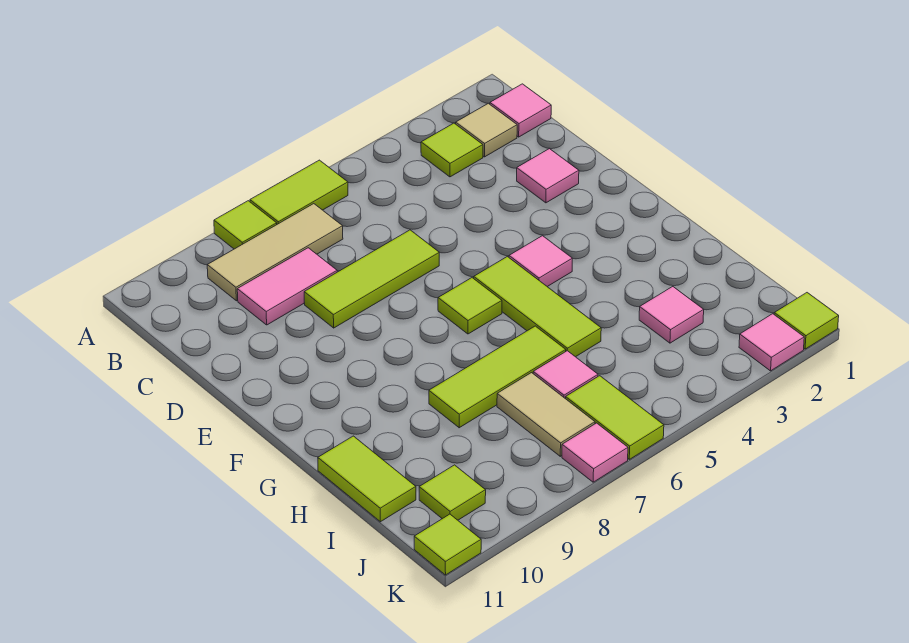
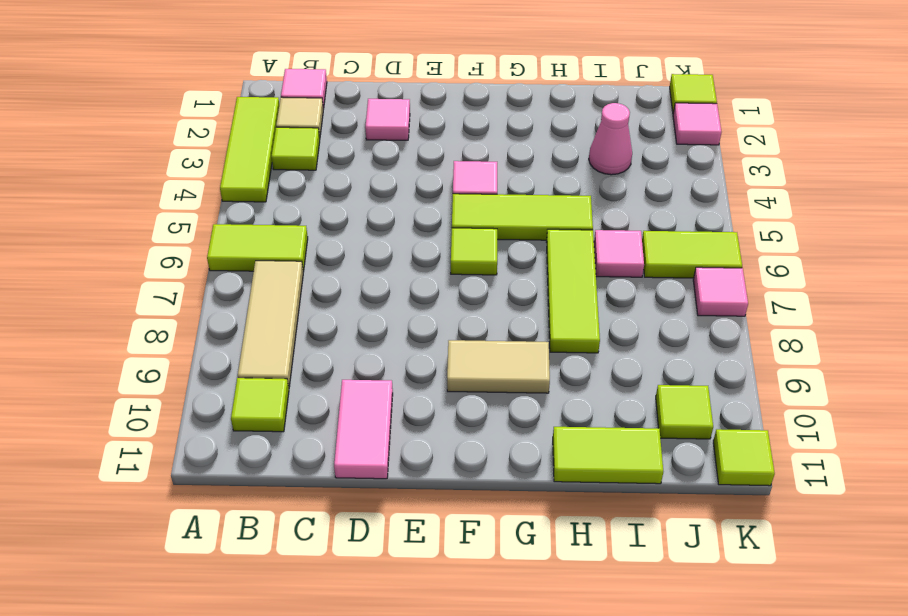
lime tile A6:A7 level 1 -> lime tile A6:B6 level 1
lime tile A8 level 1 -> lime tile B10 level 1
pink tile C8:C9 level 1 -> pink tile D10:D11 level 1
lime tile D6:D8 level 1 -> lime tile A2:A4 level 1
pink tile I3 level 1 -> pink cone I3 level 1
tan tile I7:J7 level 1 -> tan tile F9:G9 level 1

